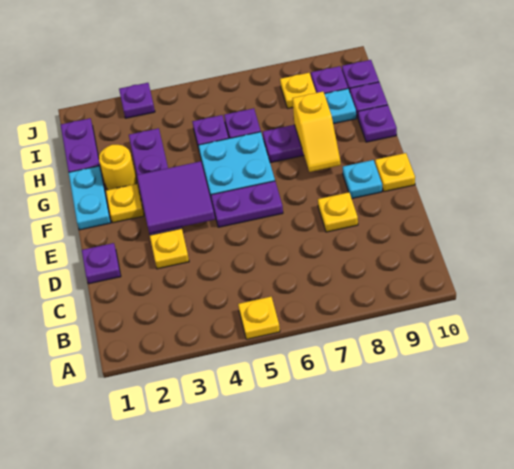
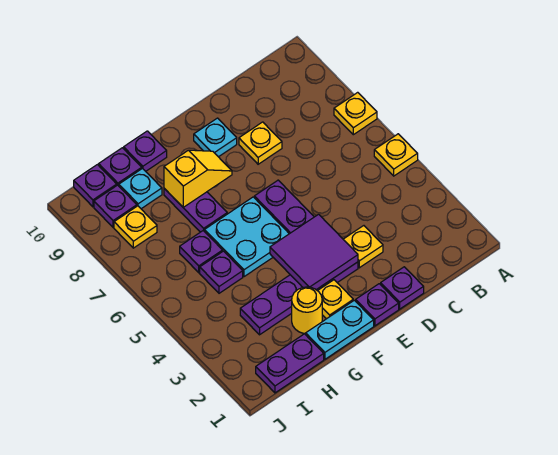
yellow plate E10 level 1 -> yellow plate A7 level 1
purple plate J3 level 1 -> purple plate E1 level 1

